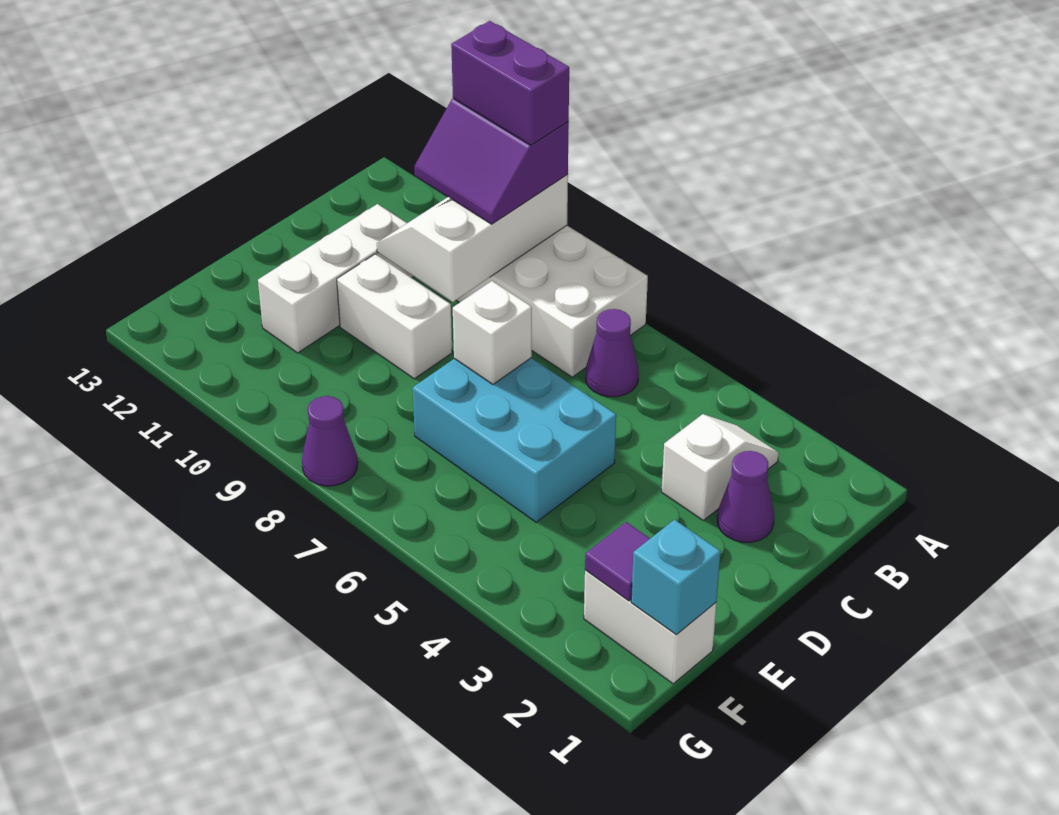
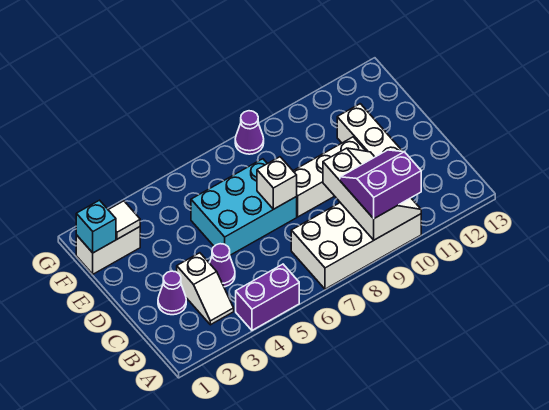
purple brick A9:A10 level 4 -> purple brick A4:A5 level 1
purple cone B6 level 1 -> purple cone C4 level 1
white brick D9:D10 level 1 -> white brick D8:D10 level 1
purple tile F2 level 2 -> white tile F2 level 2

